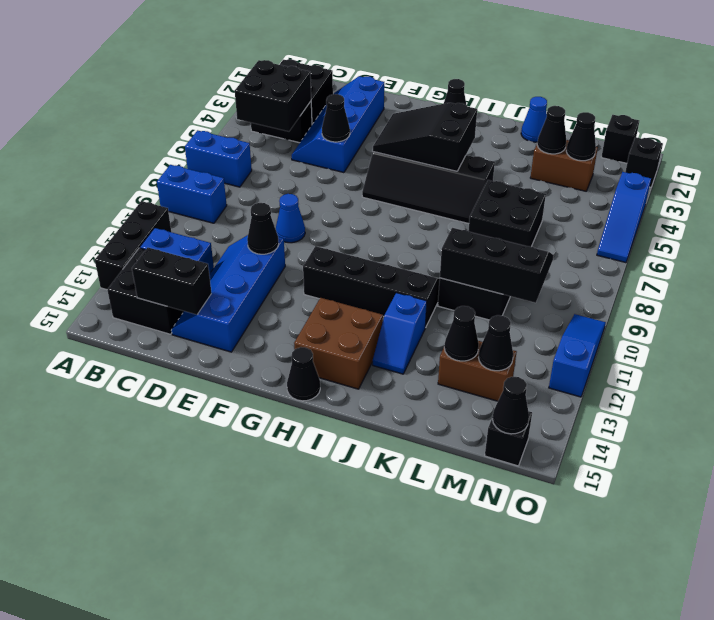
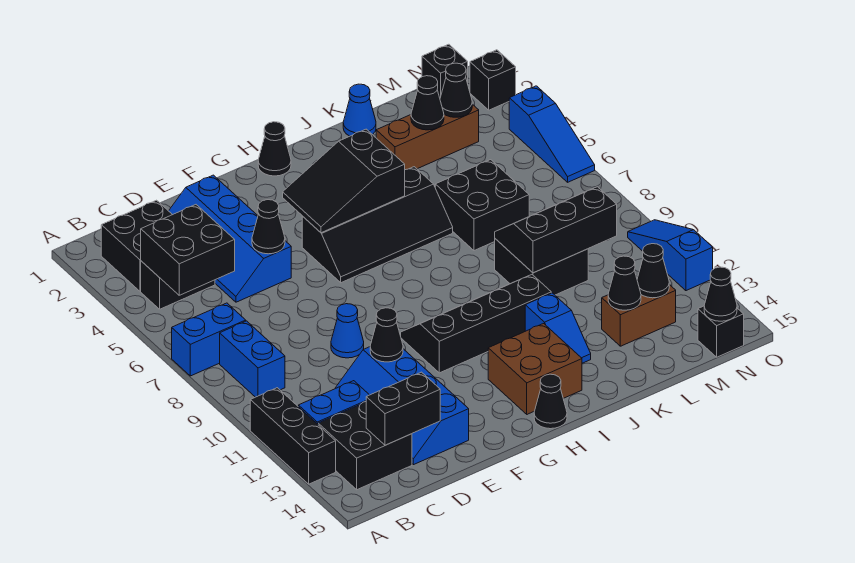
blue brick A9:B9 level 1 -> blue brick B8:B9 level 1
brown brick L3:M3 level 1 -> brown brick K3:M3 level 1

